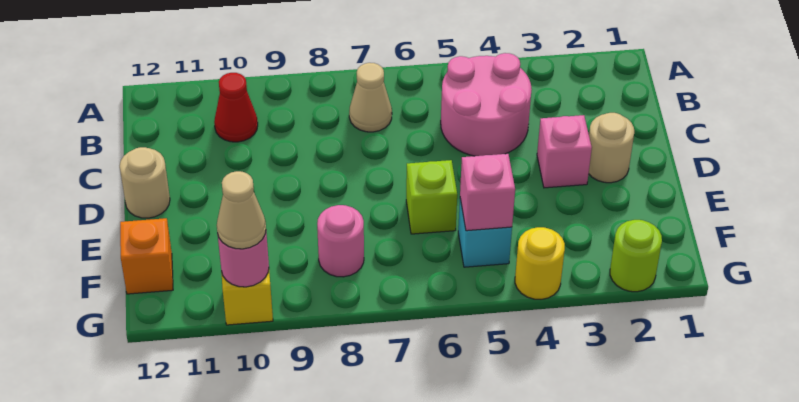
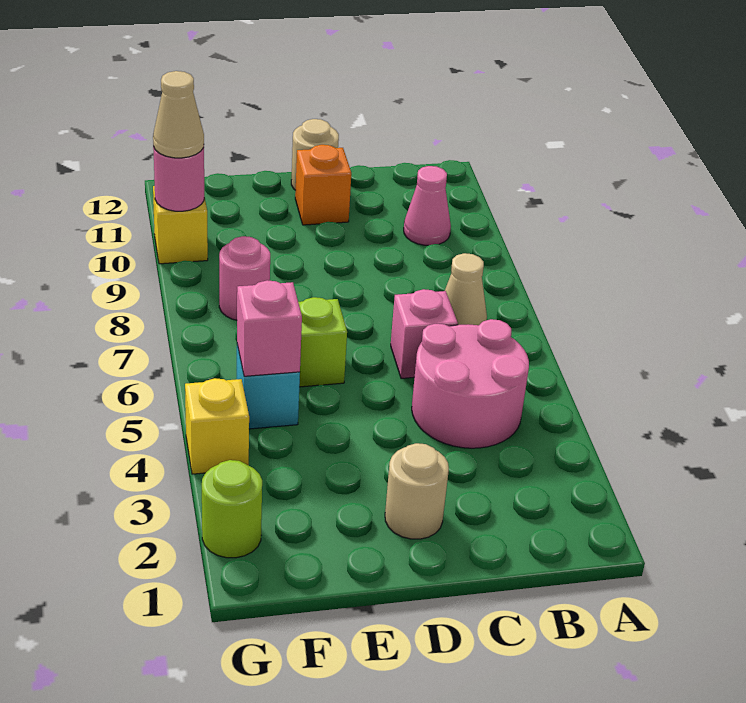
red cone B10 level 1 -> pink cone B10 level 1
pink brick D3 level 1 -> pink brick C6 level 1
orange brick F12 level 1 -> orange brick D11 level 1
yellow round brick G4 level 1 -> yellow brick G4 level 1

